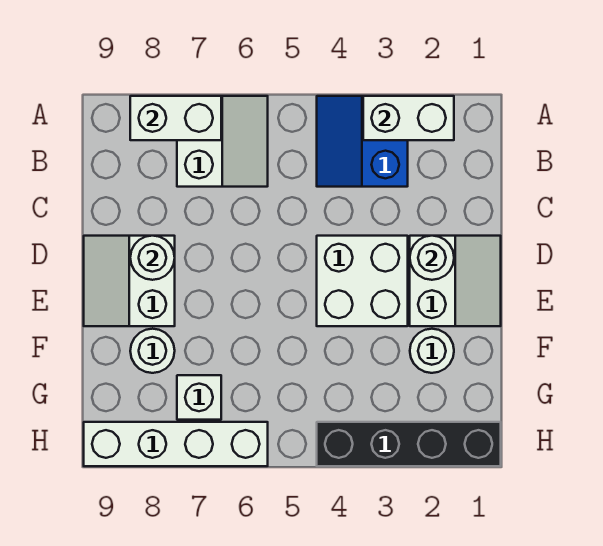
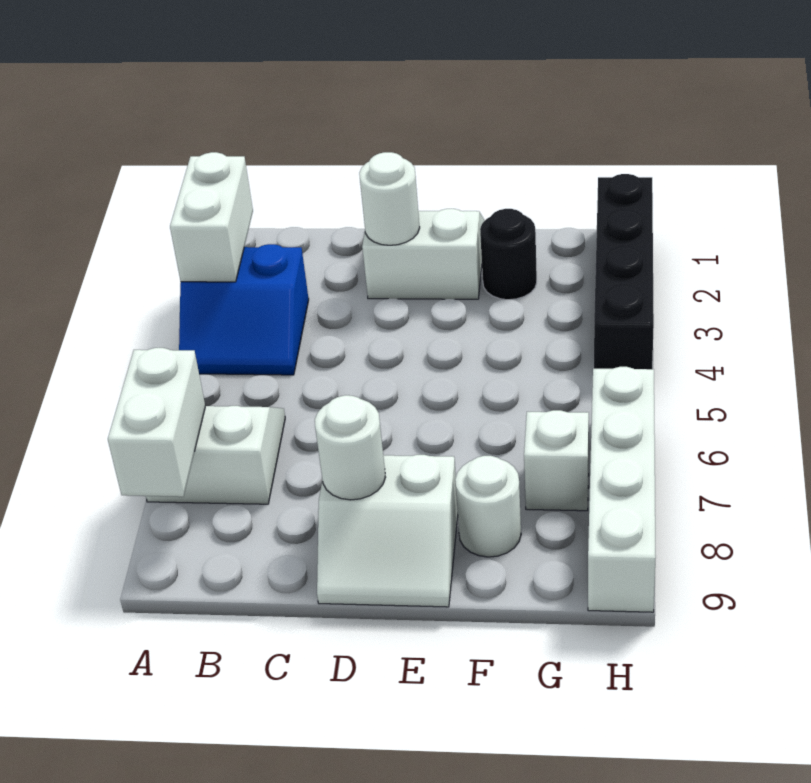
white brick D3:E4 level 1 -> none
white round brick F2 level 1 -> black round brick F2 level 1

